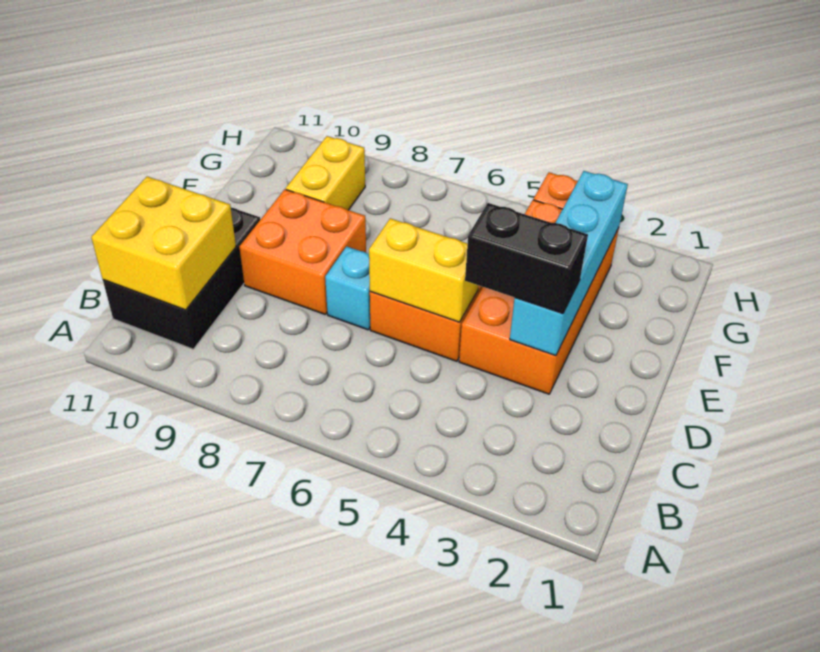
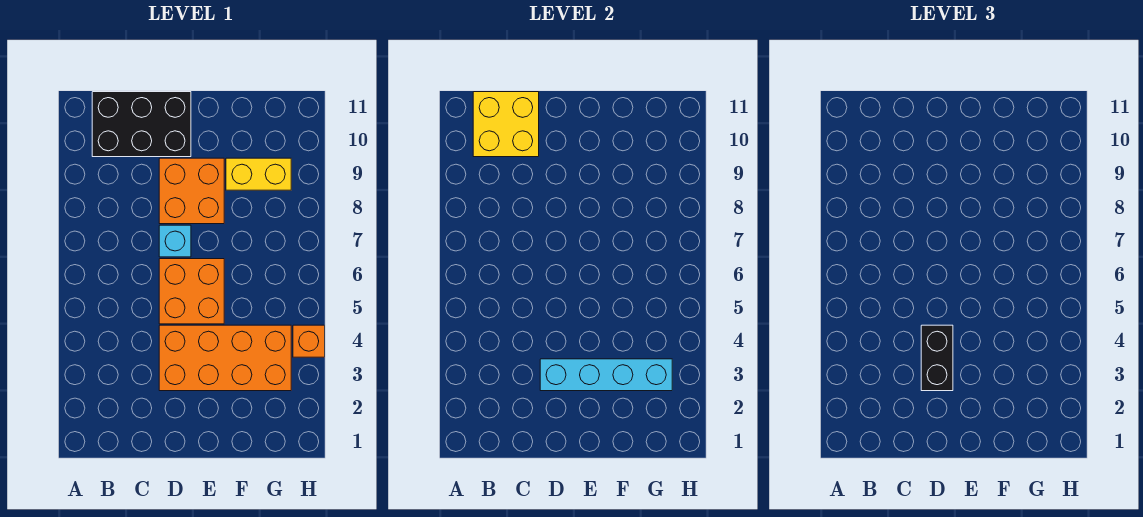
yellow brick D5:D6 level 2 -> none

